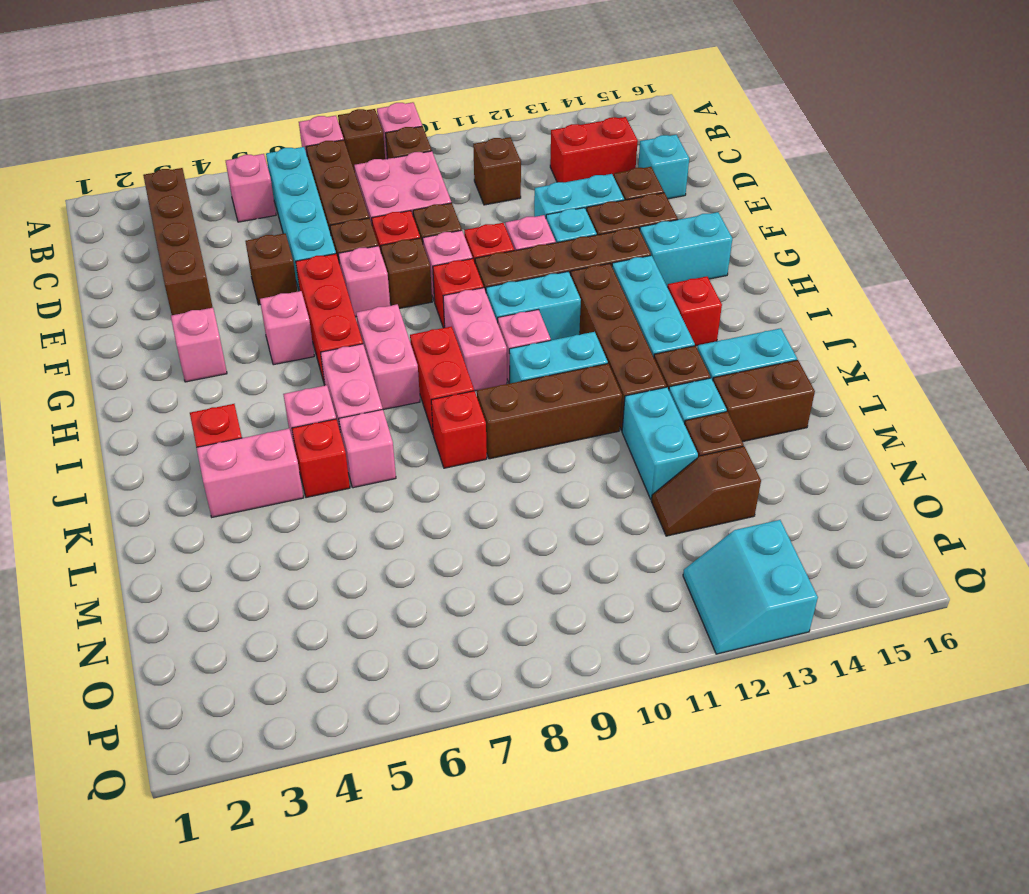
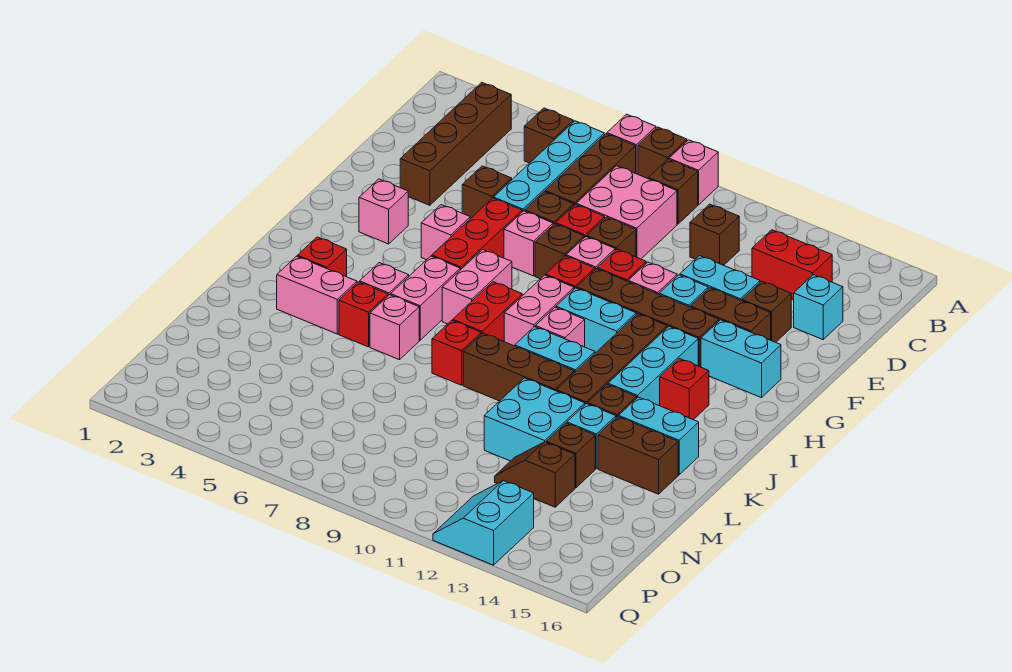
pink brick B5 level 1 -> brown brick B5 level 1
cyan brick L12:M12 level 1 -> cyan brick L11:M12 level 1

